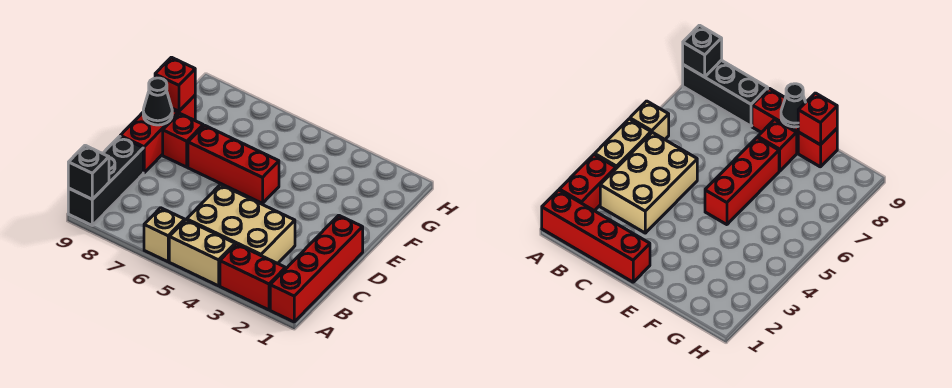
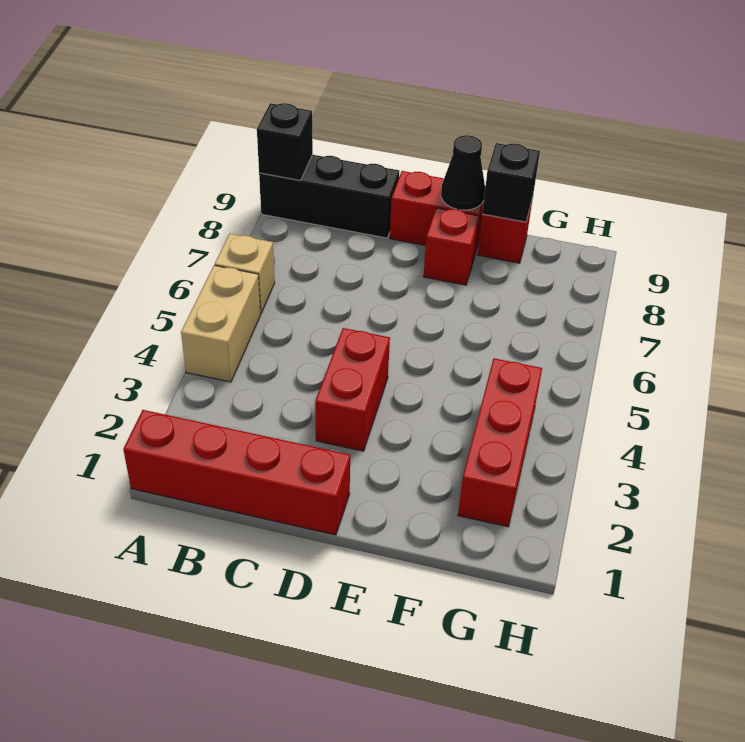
red brick A2:A3 level 1 -> red brick D3:D4 level 1
tan brick B3:C5 level 1 -> none
red brick E5:E7 level 1 -> red brick G2:G4 level 1
red brick F9 level 2 -> black brick F9 level 2

